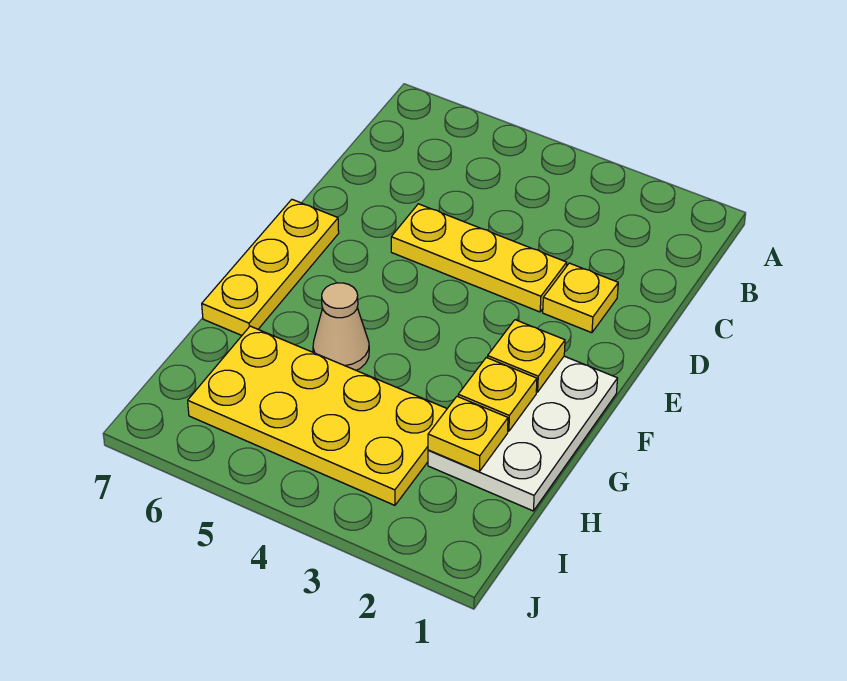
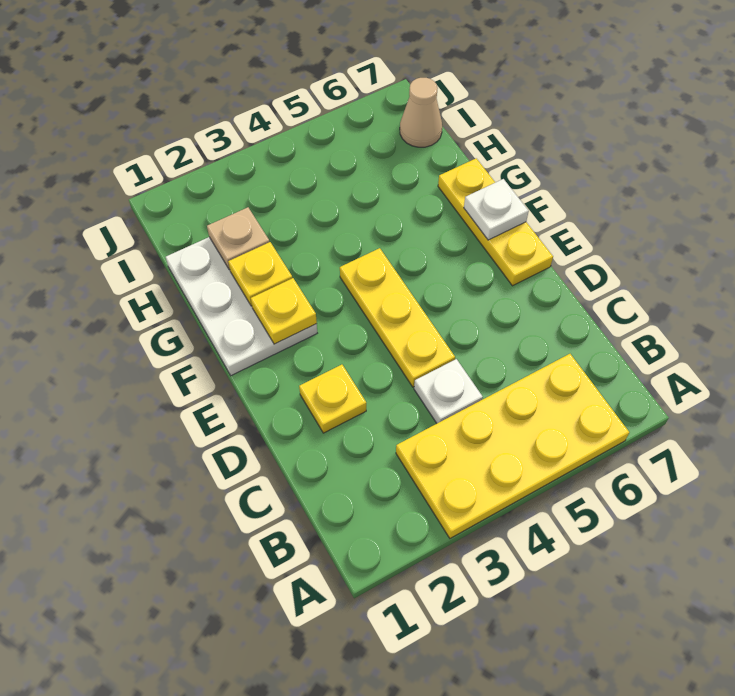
none -> white plate C4 level 1
yellow plate D3:D5 level 1 -> yellow plate D4:F4 level 1
none -> white plate F7 level 2
tan cone G5 level 1 -> tan cone I7 level 1
yellow plate H2 level 2 -> tan plate H2 level 2
yellow plate H3:I6 level 1 -> yellow plate A3:B6 level 1

